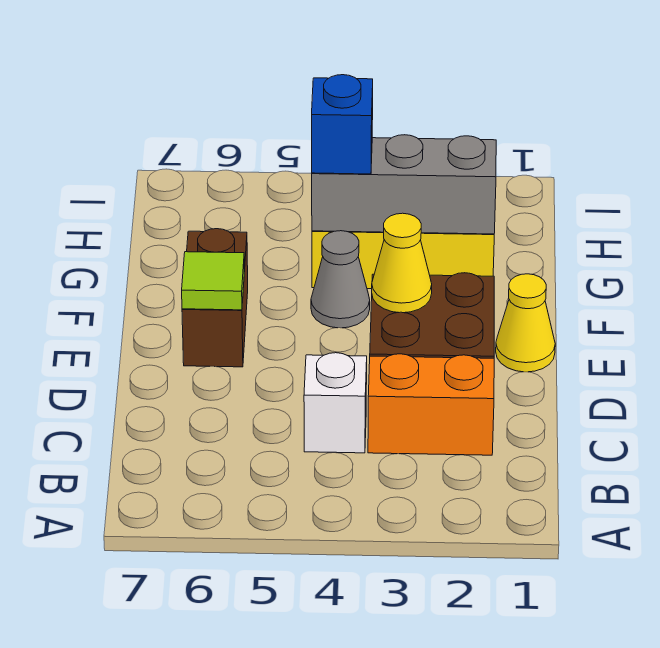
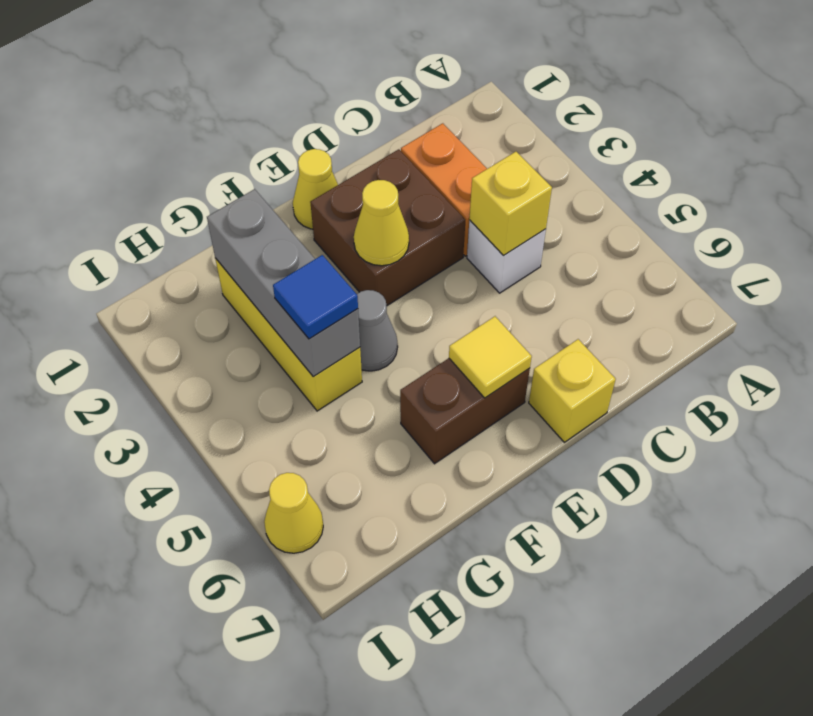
none -> yellow brick C4 level 2
none -> yellow brick D7 level 1
lime tile E6 level 2 -> yellow tile E6 level 2
blue brick G4 level 3 -> blue tile G4 level 3
none -> yellow cone I6 level 1

